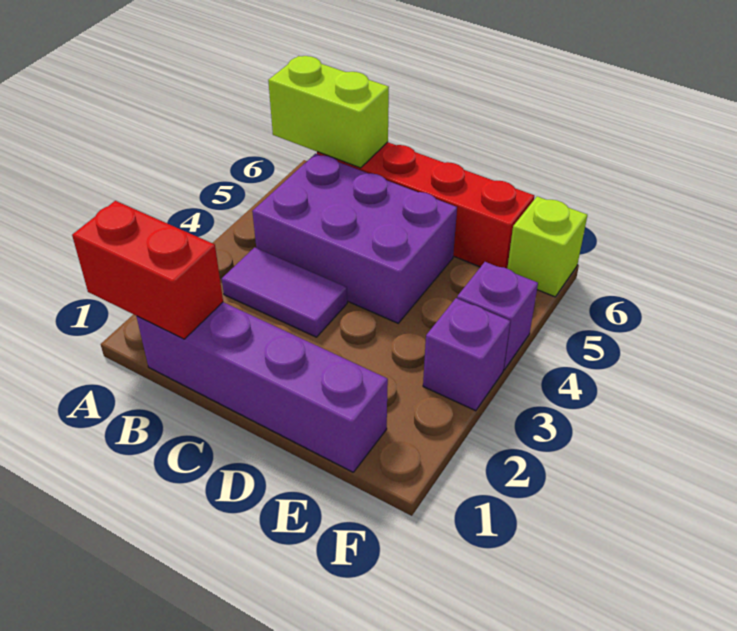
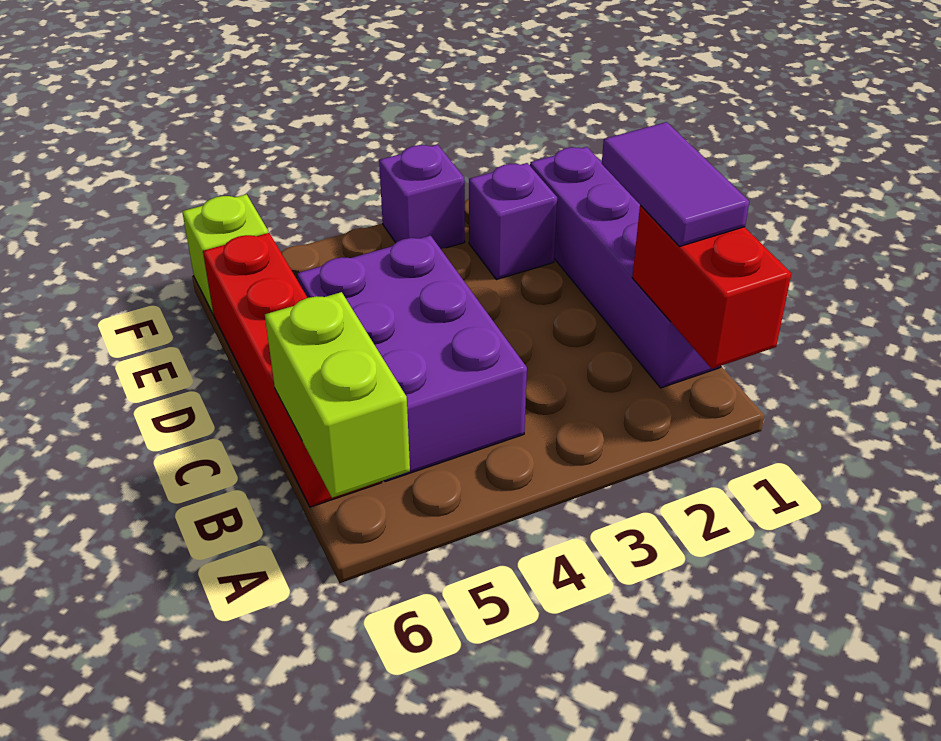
purple tile B3:C3 level 1 -> purple tile B1:C1 level 3
purple brick F4 level 1 -> purple brick E2 level 1

